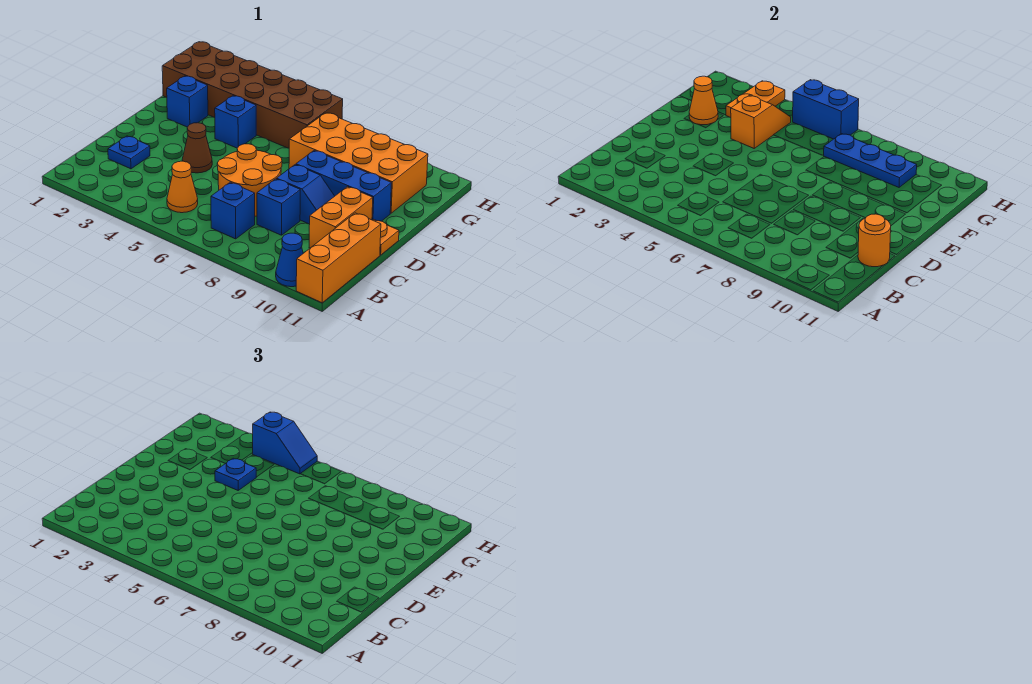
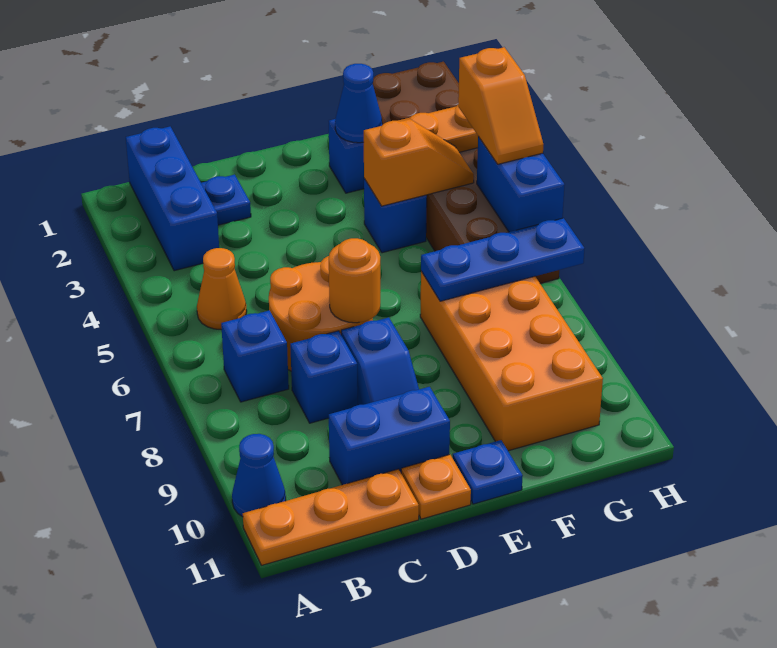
orange brick A11:C11 level 1 -> orange plate A11:C11 level 1
orange brick C10:D10 level 1 -> blue brick C10:D10 level 1
orange round brick C11 level 2 -> orange round brick D7 level 2
brown cone D4 level 1 -> none
blue brick E8:E10 level 1 -> blue brick B1:B3 level 1
orange cone F2 level 2 -> blue cone F2 level 2
blue plate F4 level 3 -> blue plate E11 level 1
blue plate G7:G9 level 2 -> blue plate F7:H7 level 2
blue slope H4:H5 level 3 top 4 -> orange slope H4:H5 level 3 top 4

